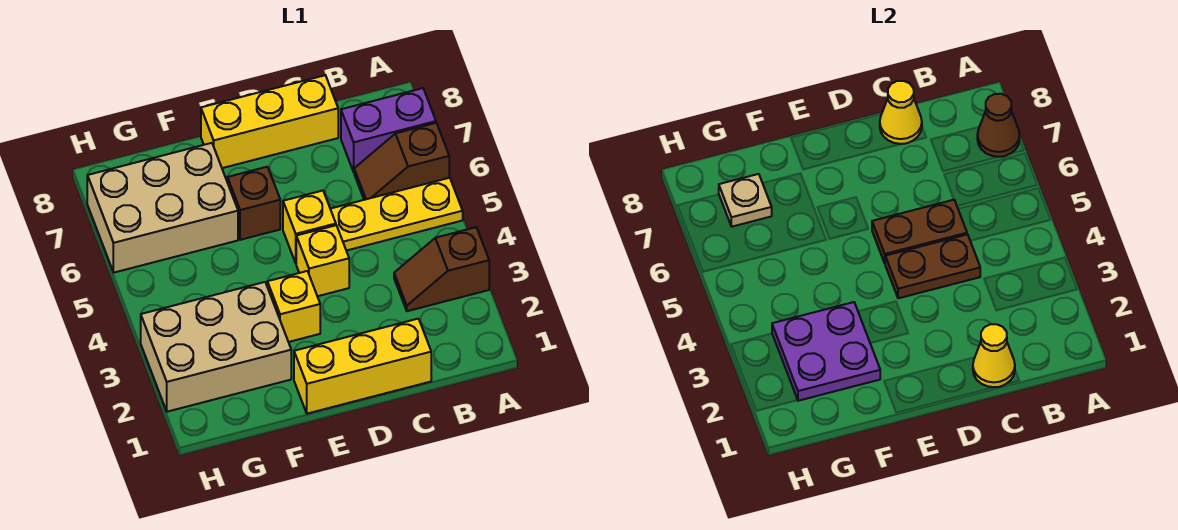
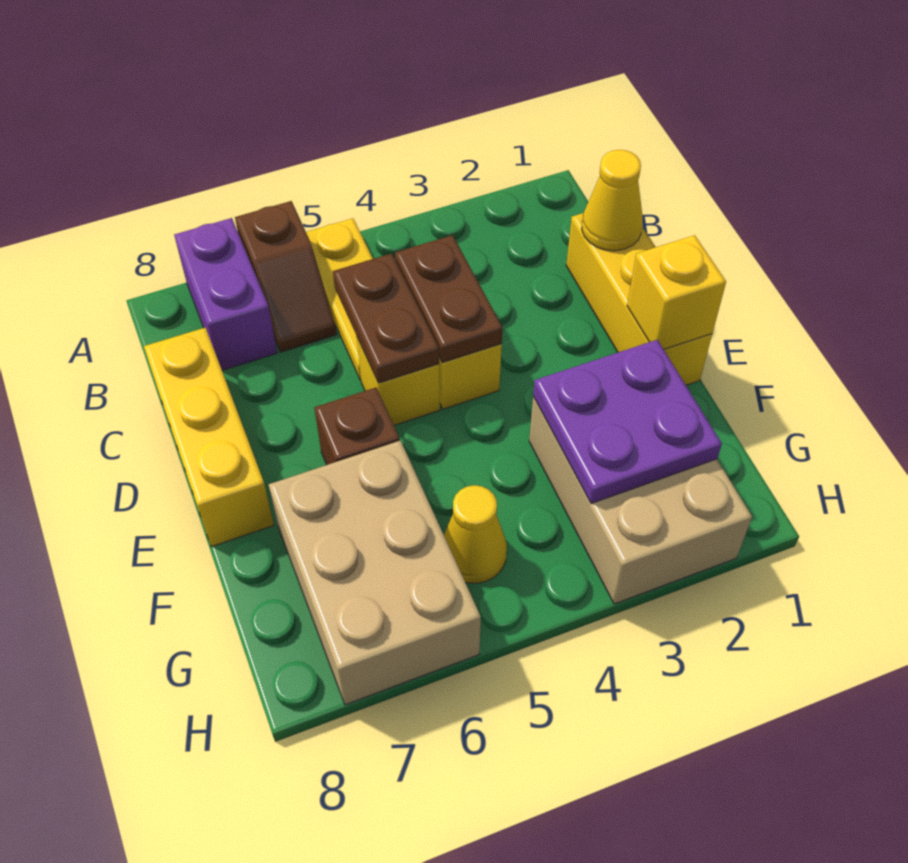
brown slope A3:B3 level 1 top A -> none
brown cone A7 level 2 -> none
yellow cone C8 level 2 -> yellow cone G5 level 1
yellow brick E3 level 1 -> yellow brick E1 level 2
tan plate G7 level 2 -> none

